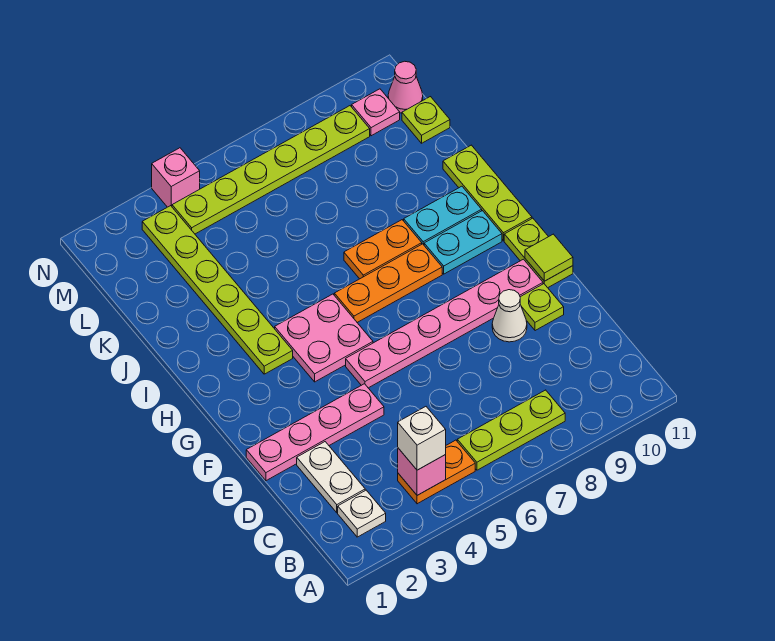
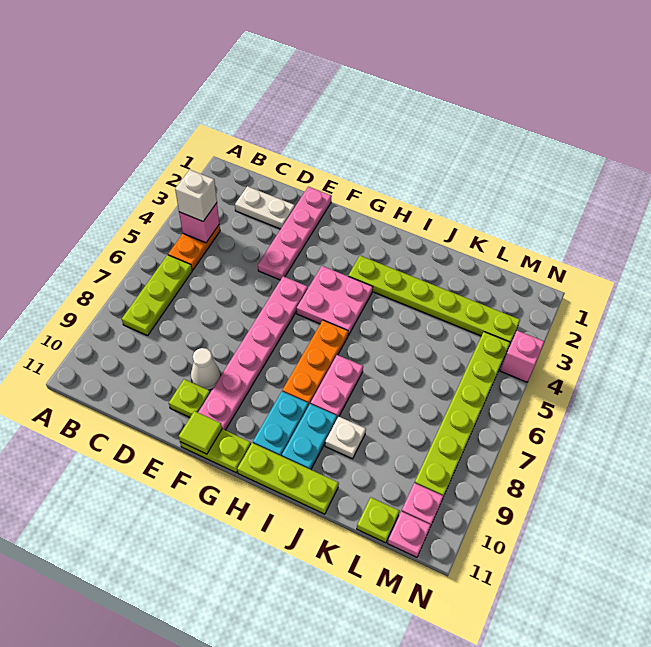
white plate B2 level 1 -> white plate J9 level 1
orange plate I7:I8 level 1 -> pink plate I7:I8 level 1
pink cone M11 level 1 -> pink plate M11 level 1

